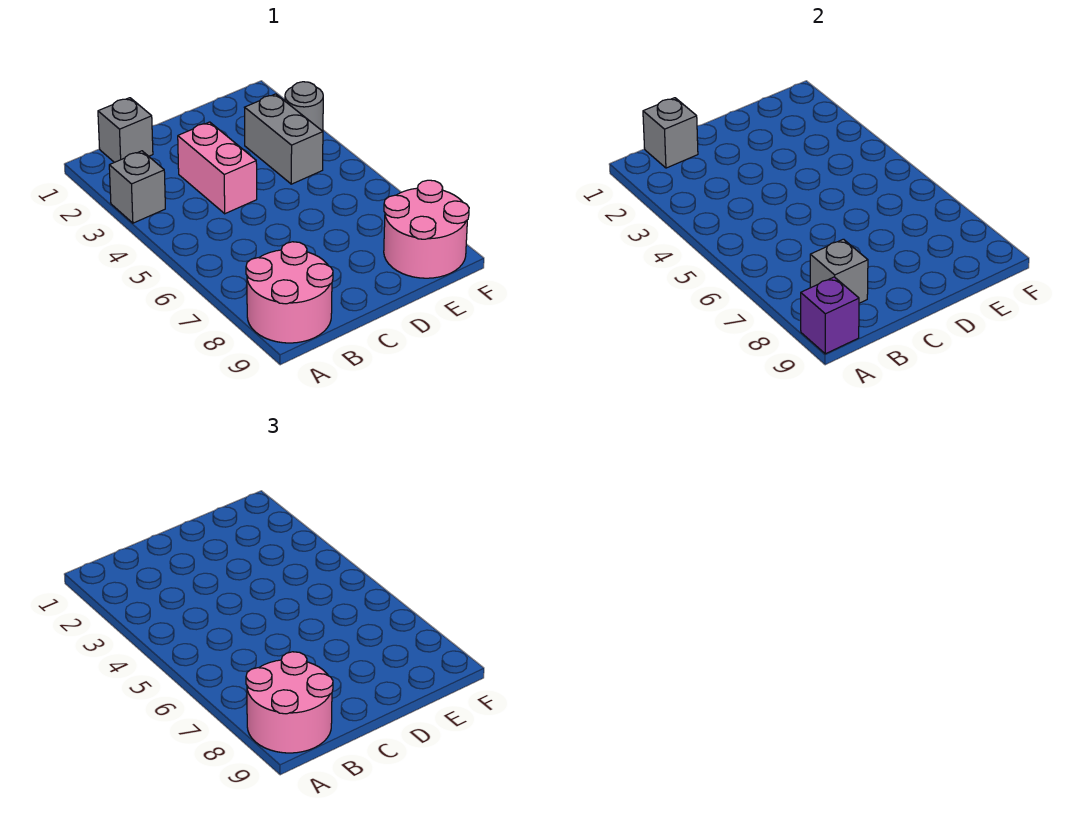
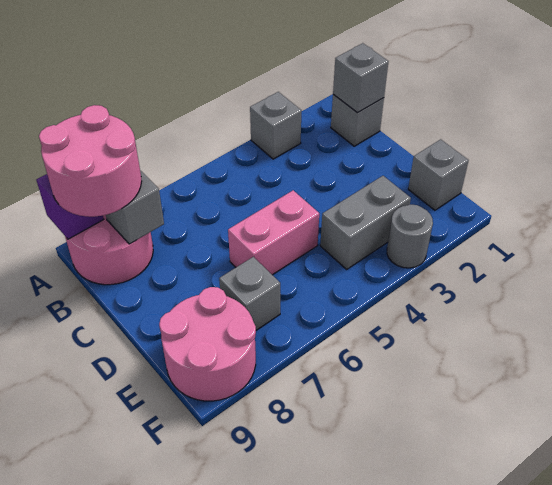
pink brick C3:C4 level 1 -> pink brick D5:D6 level 1
none -> grey brick E1 level 1
none -> grey brick E7 level 1

